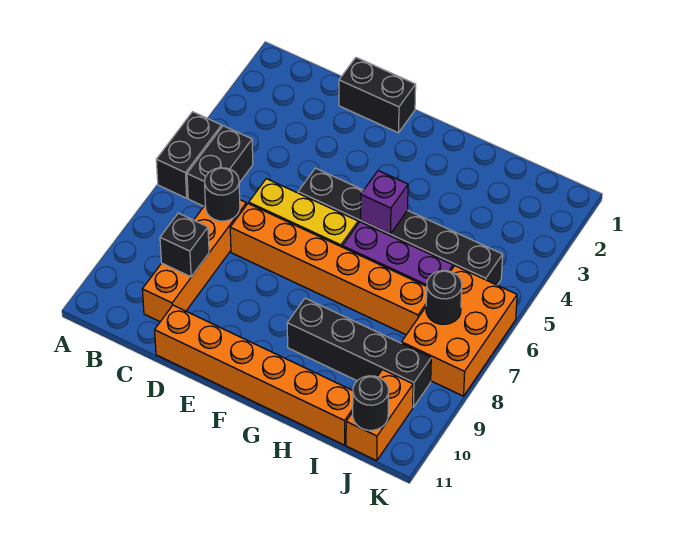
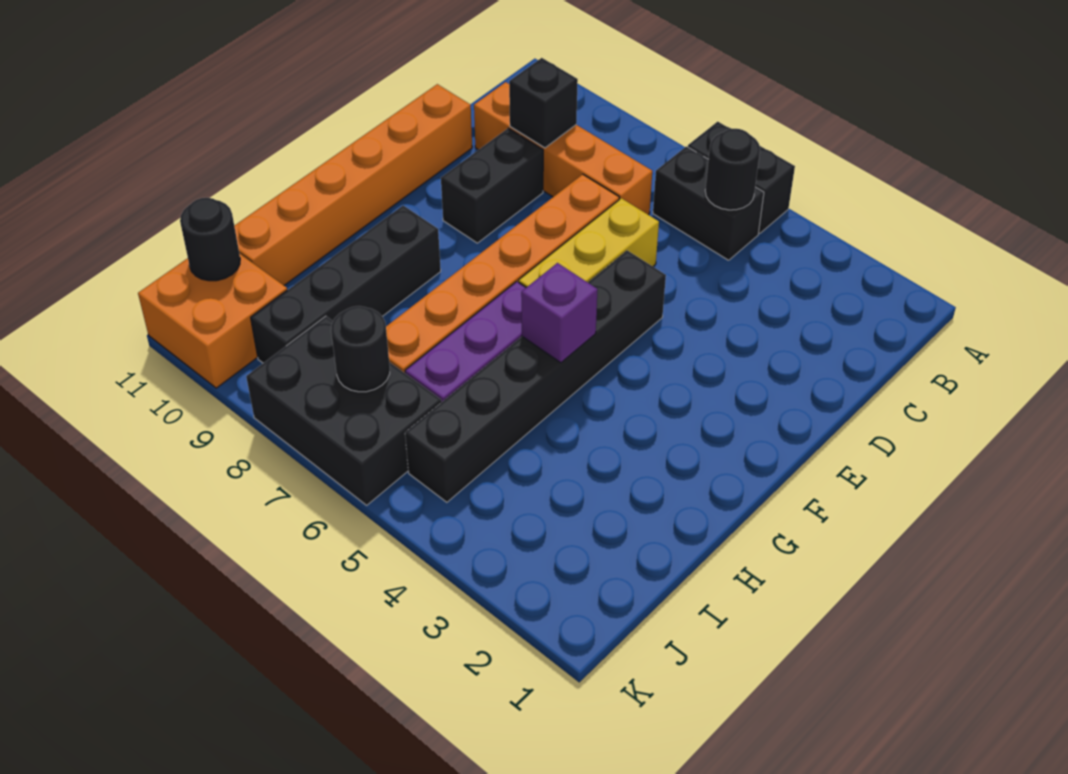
black round brick C7 level 2 -> black round brick B5 level 2
black brick D1:E1 level 1 -> black brick D9:E9 level 1
orange brick J6:K8 level 1 -> black brick J6:K8 level 1
orange brick J10:J11 level 1 -> orange brick J10:K11 level 1

